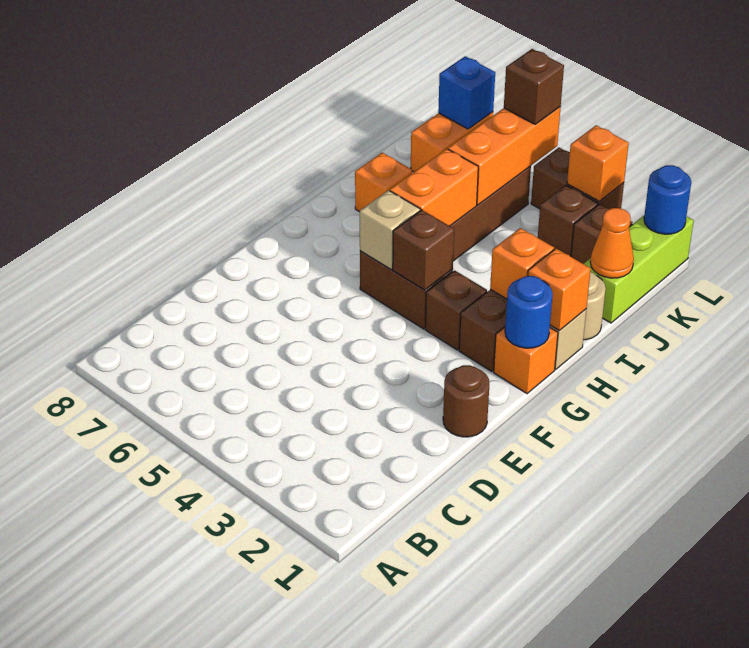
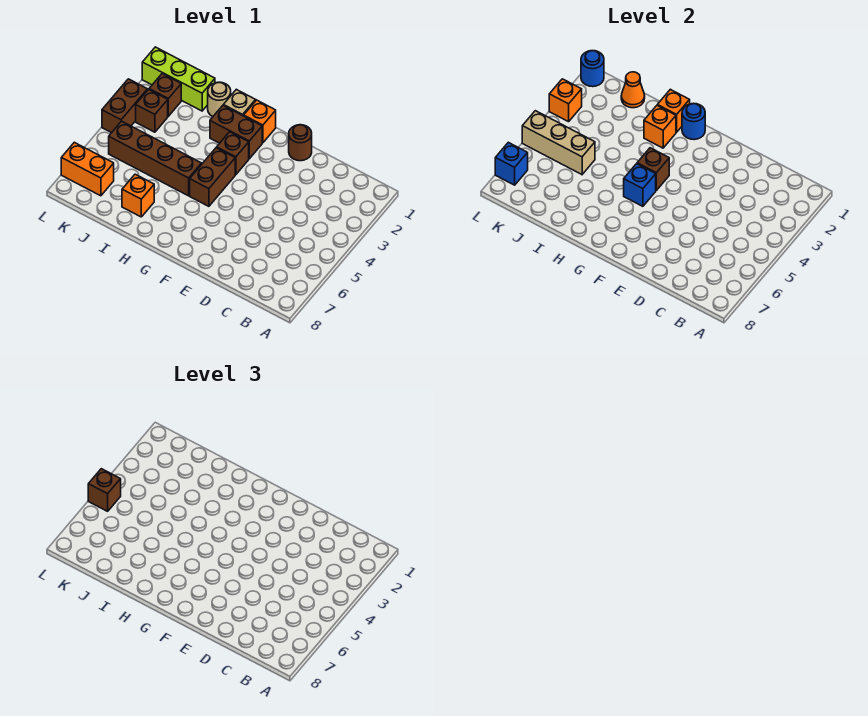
tan brick G5 level 2 -> blue brick G5 level 2
orange brick H5:I5 level 2 -> none
orange brick J5:L5 level 2 -> tan brick J5:L5 level 2

